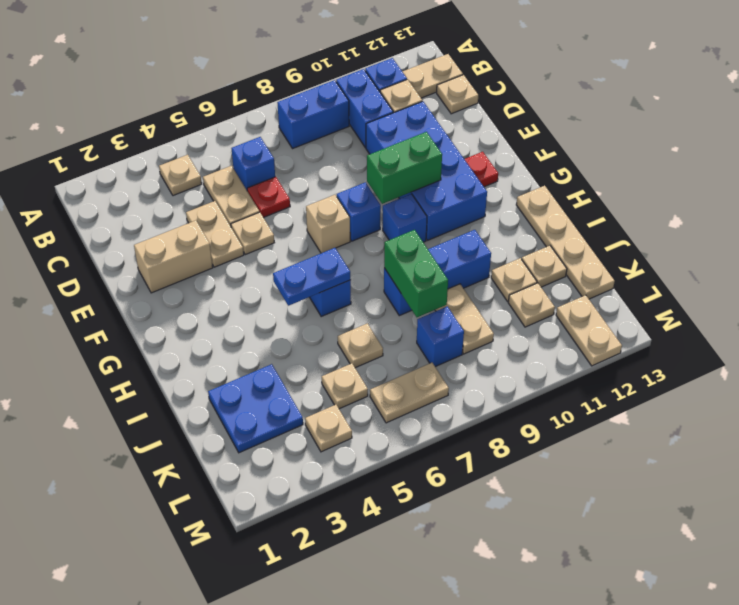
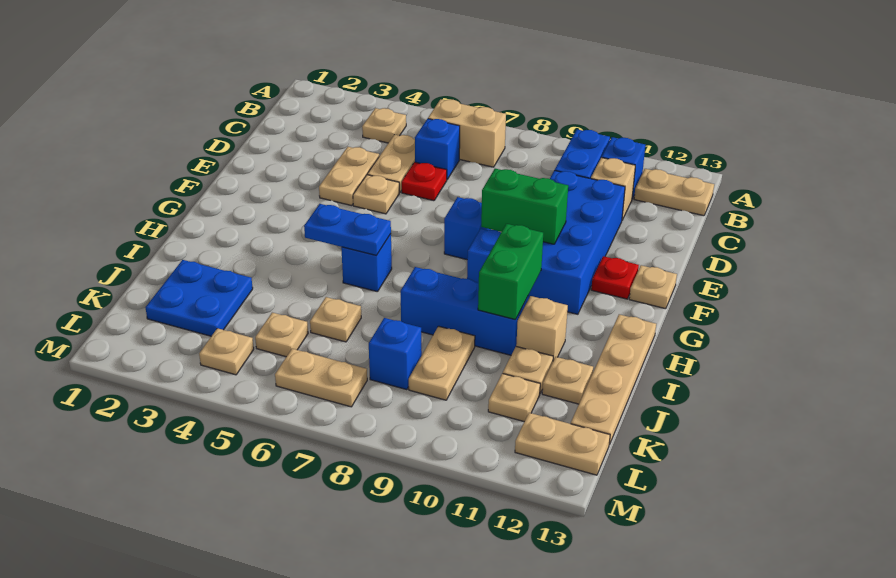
blue brick B8:B9 level 1 -> none
tan plate C13 level 1 -> tan plate F13 level 1
tan brick E2:E3 level 1 -> tan brick B6:B7 level 1
tan brick F7 level 1 -> tan brick I11 level 1
green brick I8:J8 level 2 -> green brick H10:I10 level 2
tan plate L12:M12 level 1 -> tan plate L12:L13 level 1

